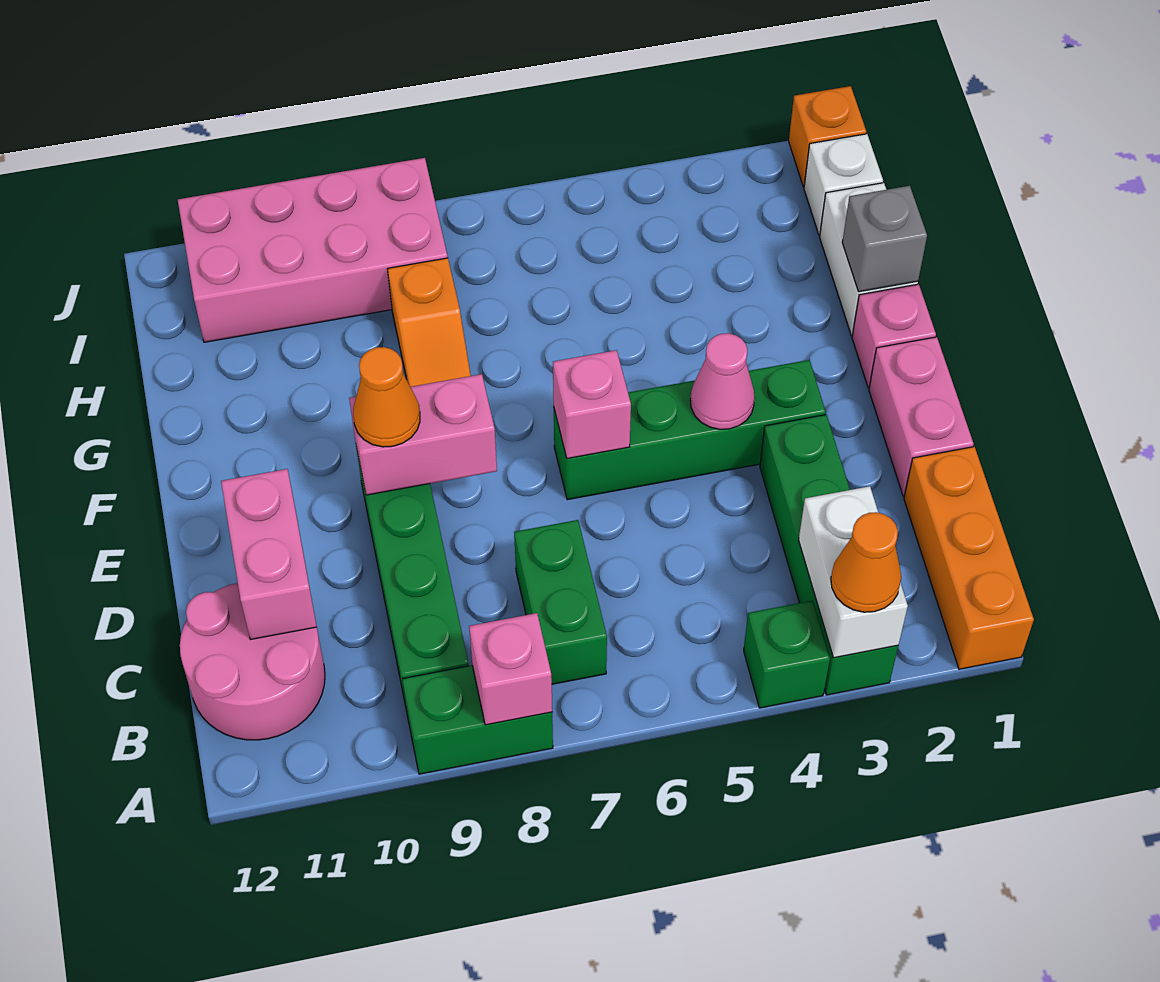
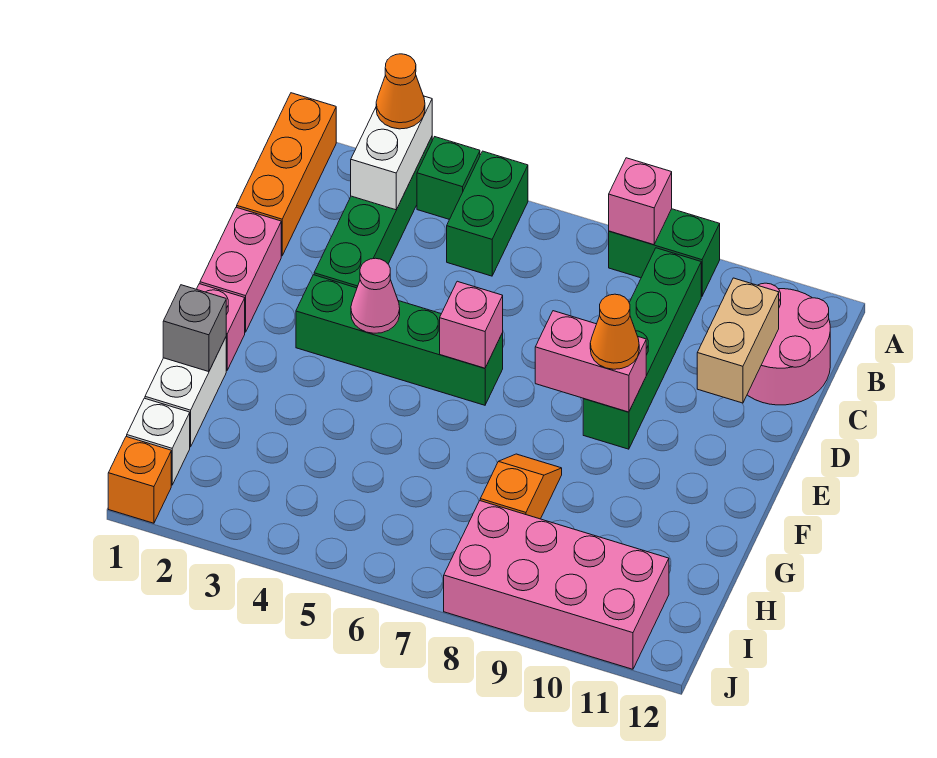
green brick B7:C7 level 1 -> green brick A5:B5 level 1
pink brick C11:D11 level 2 -> tan brick C11:D11 level 2

